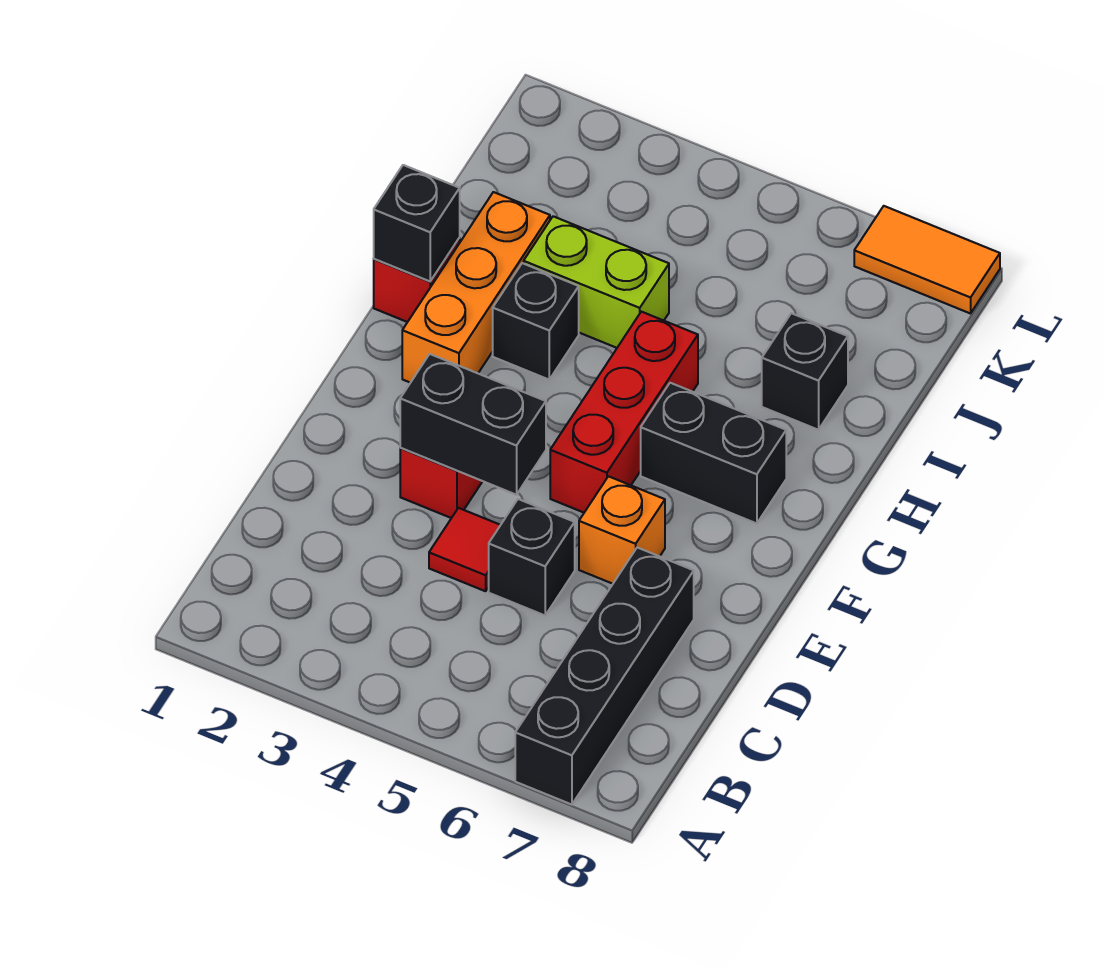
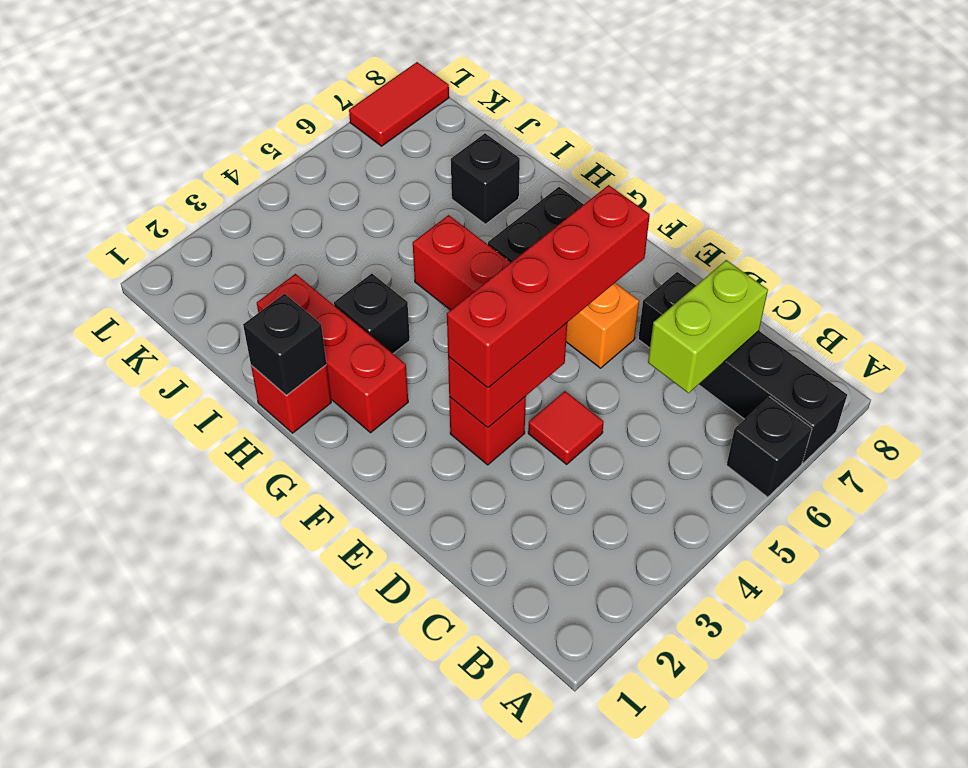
black brick D5 level 1 -> black brick A6 level 1
black brick E3:E4 level 2 -> red brick E3:E4 level 2
none -> red brick E3:E6 level 3
orange brick G2:I2 level 1 -> red brick G2:I2 level 1
lime brick I3:I4 level 1 -> lime brick C6:C7 level 2
orange tile L7:L8 level 1 -> red tile L7:L8 level 1

